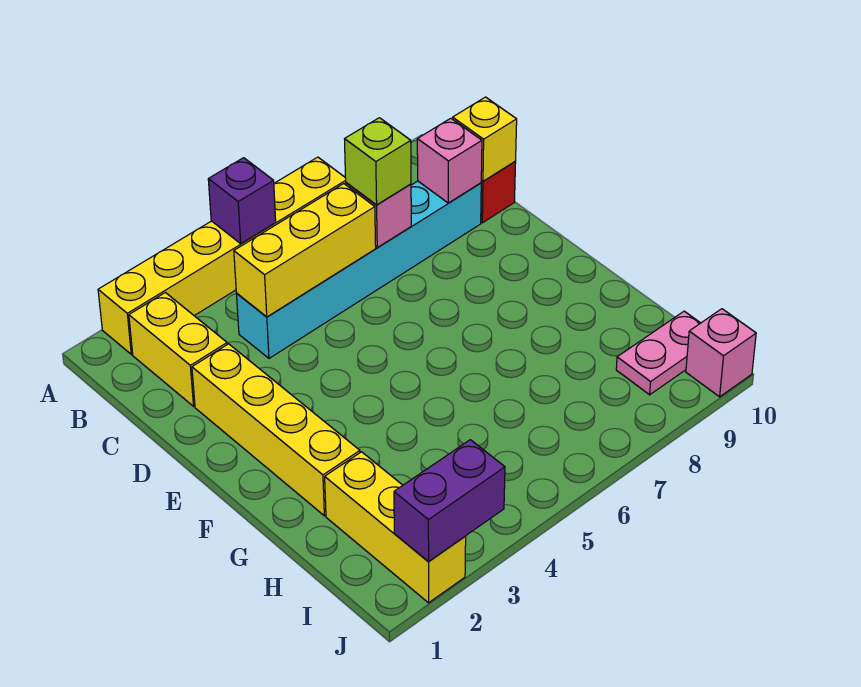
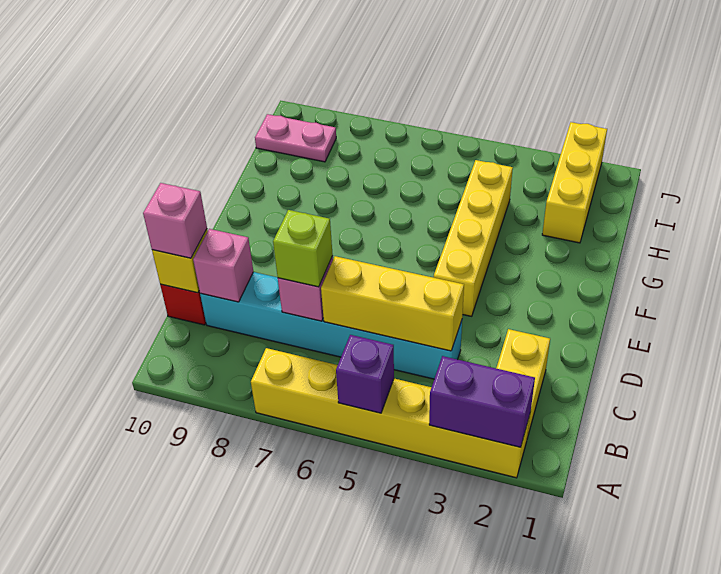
yellow brick D2:G2 level 1 -> yellow brick E4:H4 level 1
purple brick J2:J3 level 2 -> purple brick A2:A3 level 2
pink brick J10 level 1 -> pink brick C10 level 3

